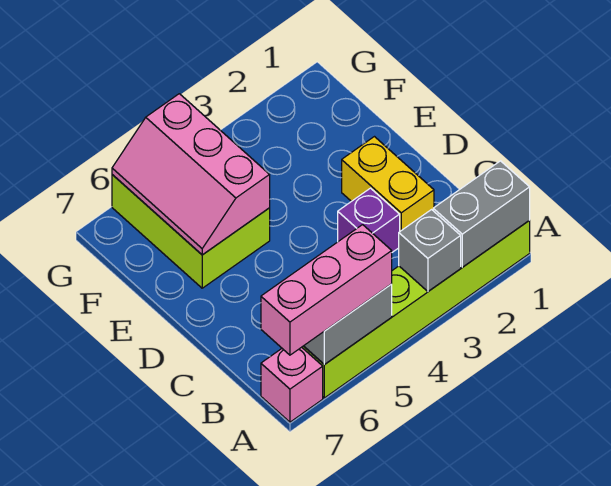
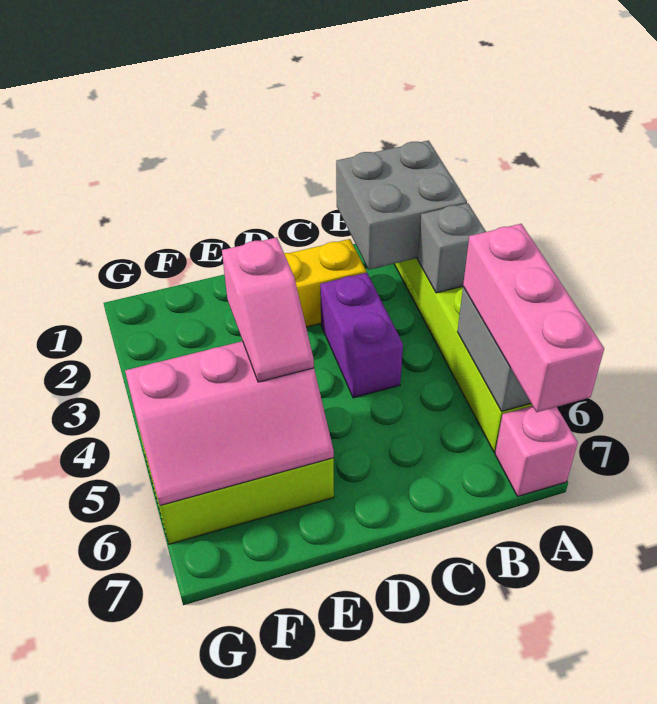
grey brick A1:A2 level 2 -> grey brick A1:B2 level 2
purple brick C3 level 1 -> purple brick C3:C4 level 1
none -> pink slope E4:E5 level 3 top 4

